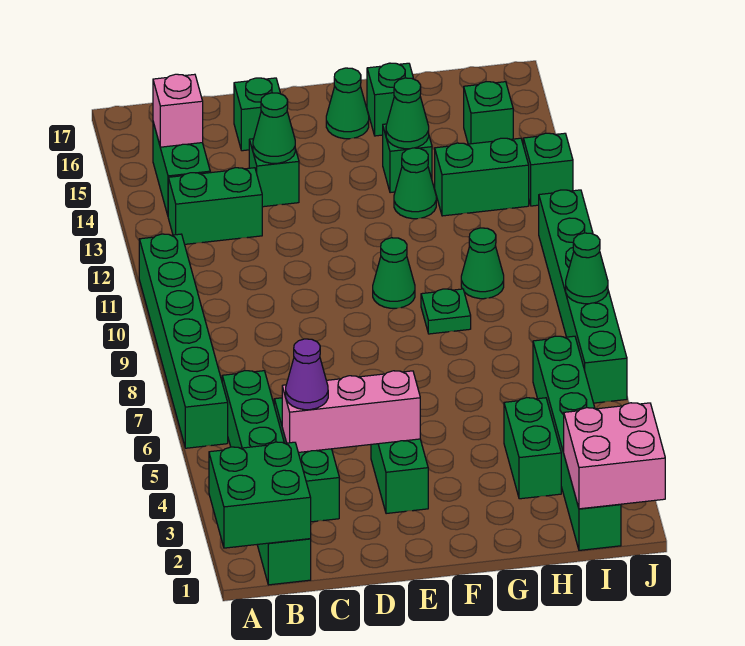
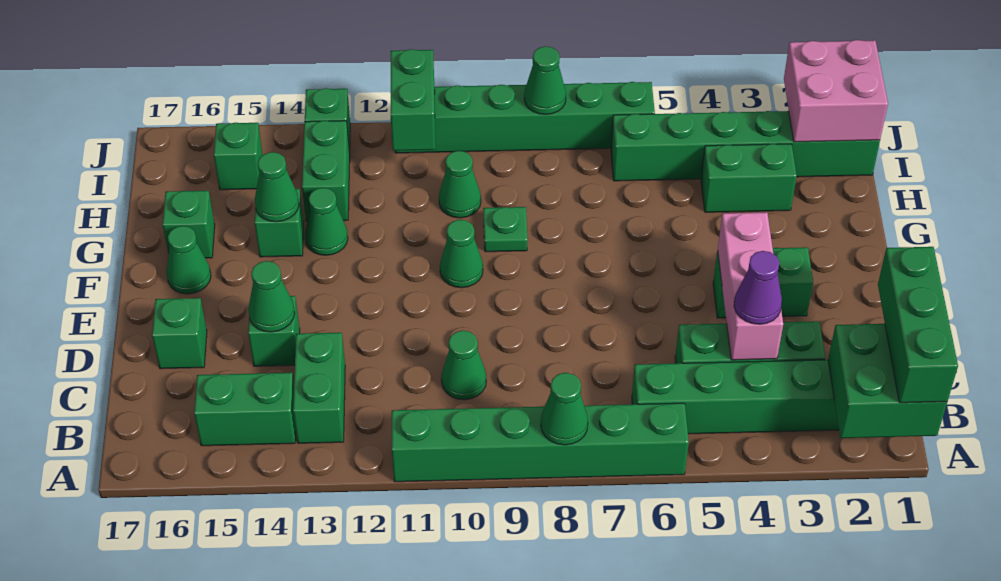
none -> green brick A1:C1 level 3
none -> green cone A8 level 2
pink brick B15 level 2 -> none
none -> green cone C10 level 1
none -> green brick I11:J11 level 2

